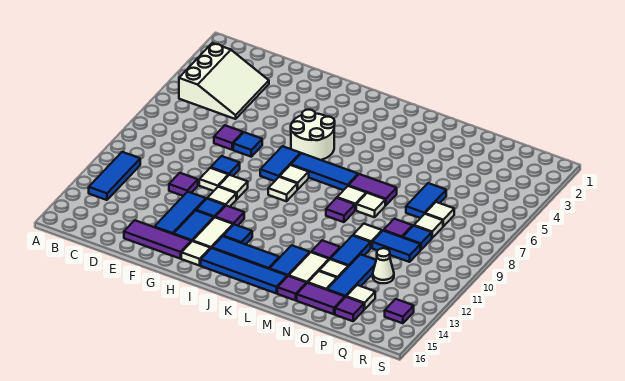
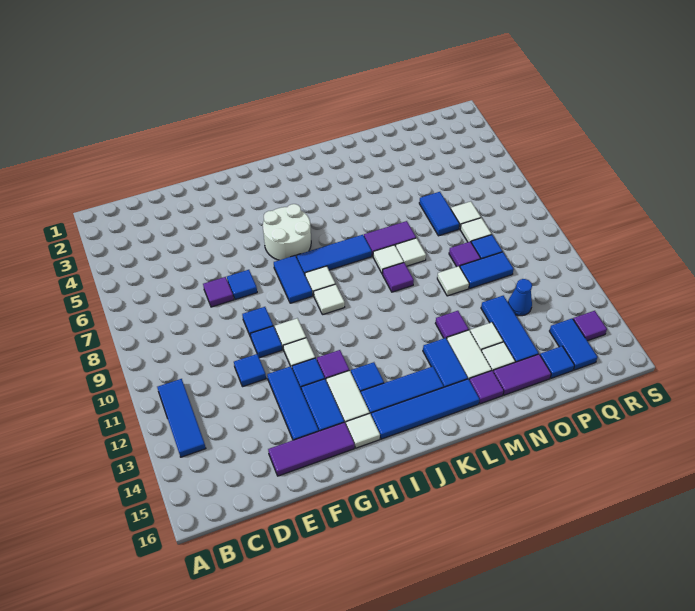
white slope B3:D5 level 1 top B -> none
purple tile E11 level 1 -> blue tile E11 level 1
white tile F10 level 1 -> blue tile F10 level 1
blue tile N11:N12 level 1 -> blue tile Q14:Q15 level 1
white cone P12 level 1 -> blue cone P12 level 1
white tile P14 level 1 -> none
purple tile P15 level 1 -> blue tile P15 level 1

